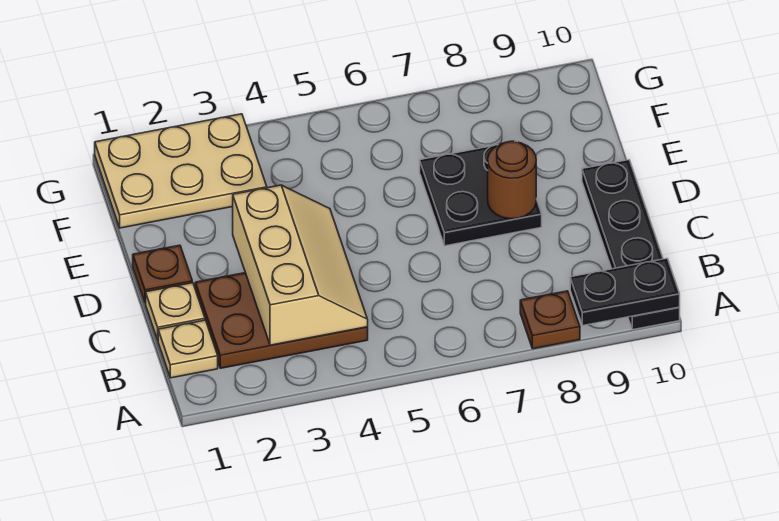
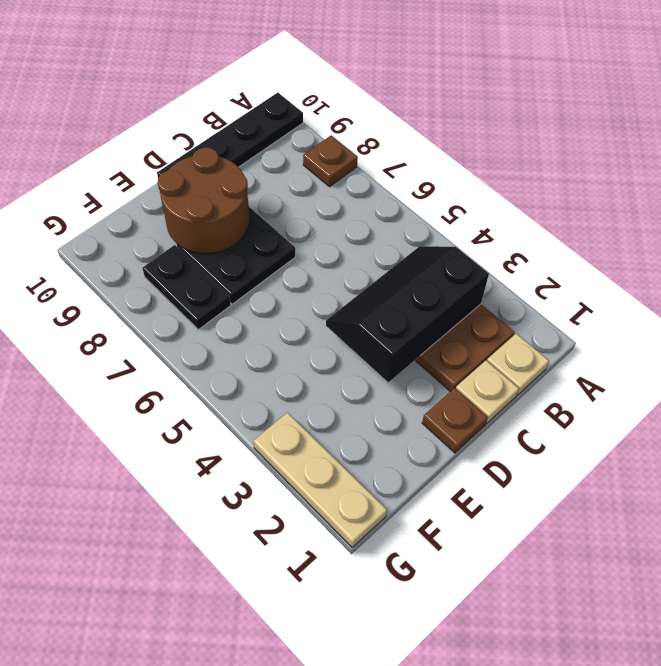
black plate A9:A10 level 2 -> black plate F7:F8 level 1
tan slope B3:D4 level 2 top 3 -> black slope B3:D4 level 2 top 3
brown round brick D8 level 2 -> brown round brick D8:E9 level 2
tan plate F1:G3 level 1 -> tan plate G1:G3 level 1

